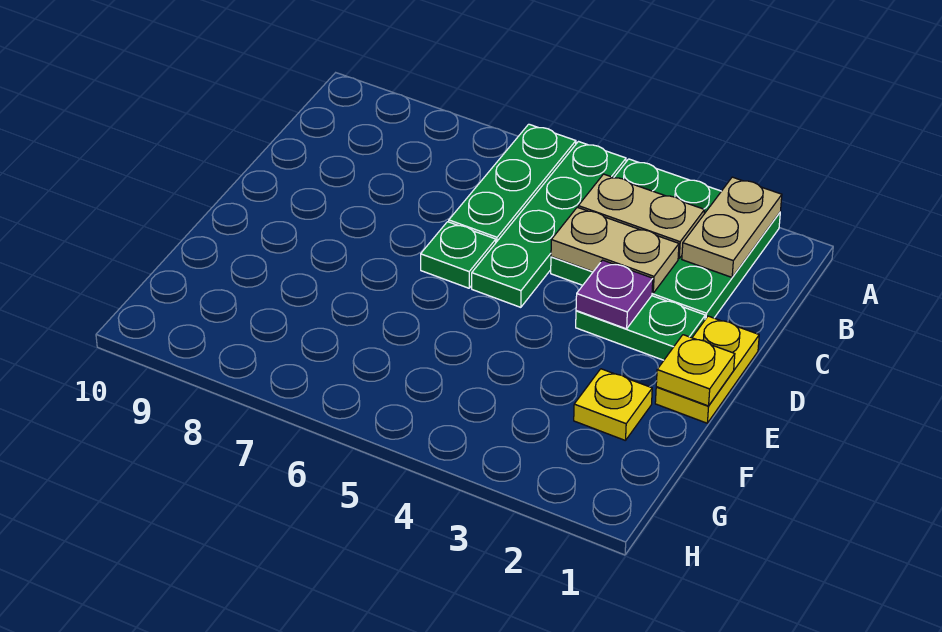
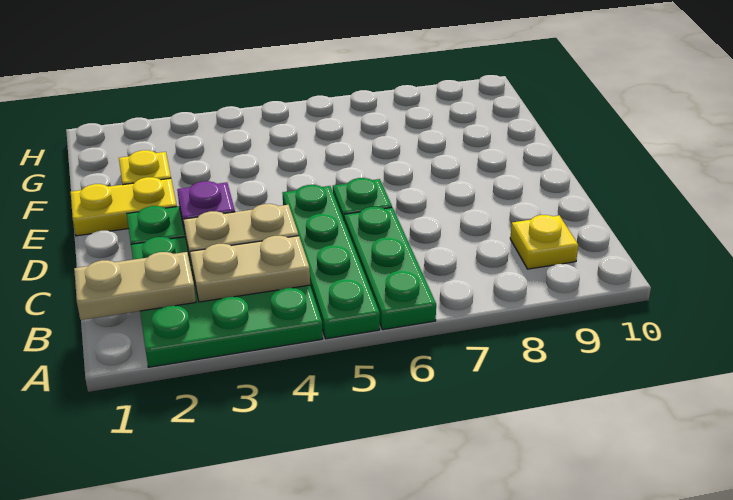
tan plate A2:B2 level 2 -> tan plate B1:B2 level 2
yellow plate D1:E1 level 1 -> yellow plate E1:E2 level 1
yellow plate E1 level 2 -> yellow plate B9 level 1

